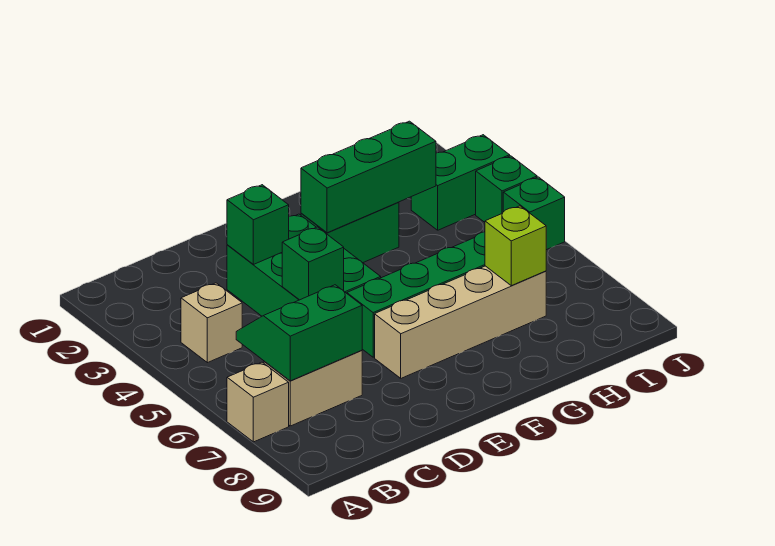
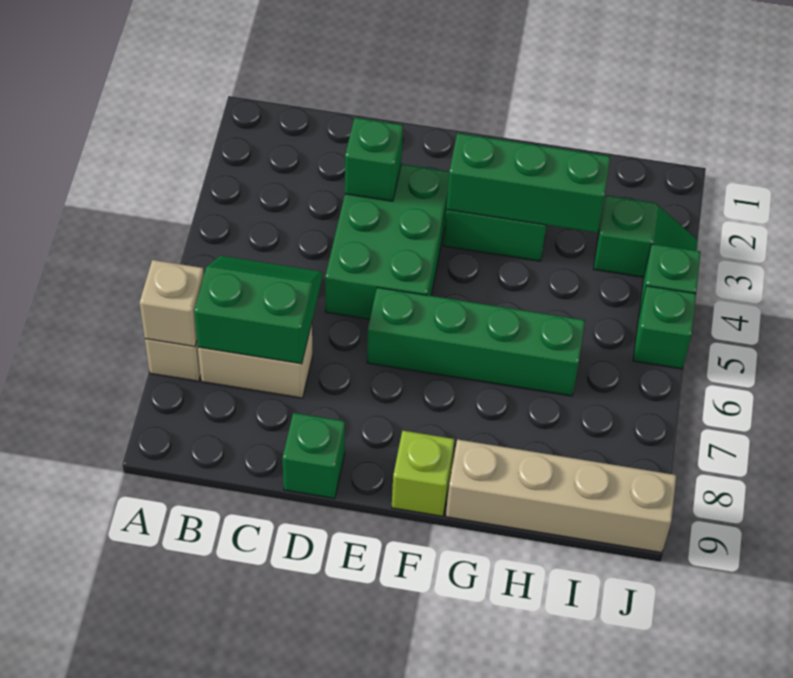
tan brick B4 level 1 -> tan brick A7 level 2
green brick D5 level 2 -> green brick D9 level 1
tan brick E7:H7 level 1 -> tan brick G9:J9 level 1
lime brick H7 level 2 -> lime brick F9 level 1
green brick I3:J3 level 1 -> green slope I3:J3 level 1 top I

